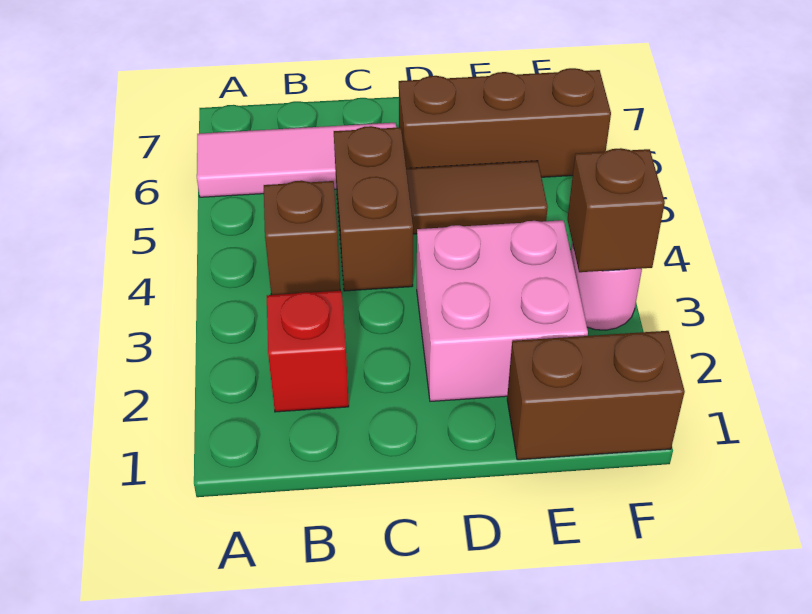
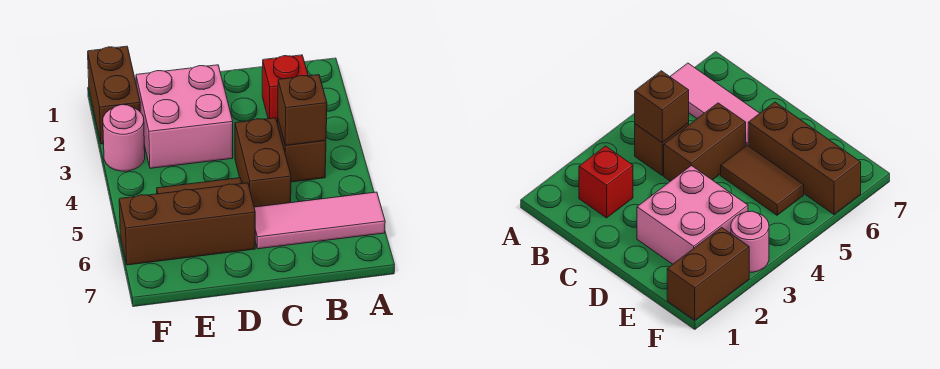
brown brick E1:F1 level 1 -> brown brick F1:F2 level 1
brown brick F3 level 2 -> brown brick B4 level 2

